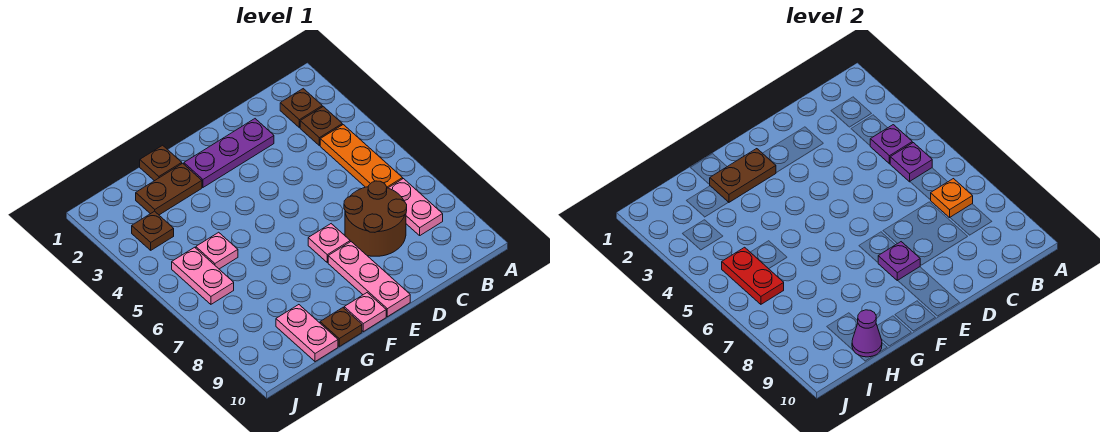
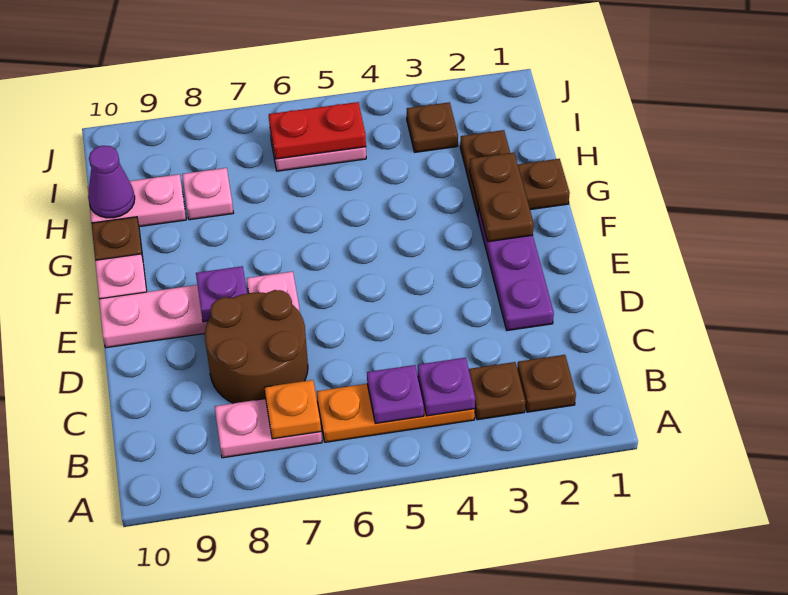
pink plate H5 level 1 -> pink plate H8 level 1

